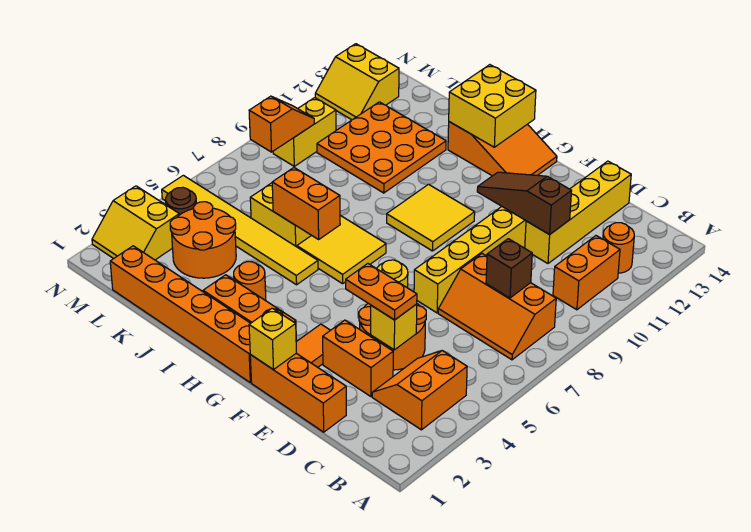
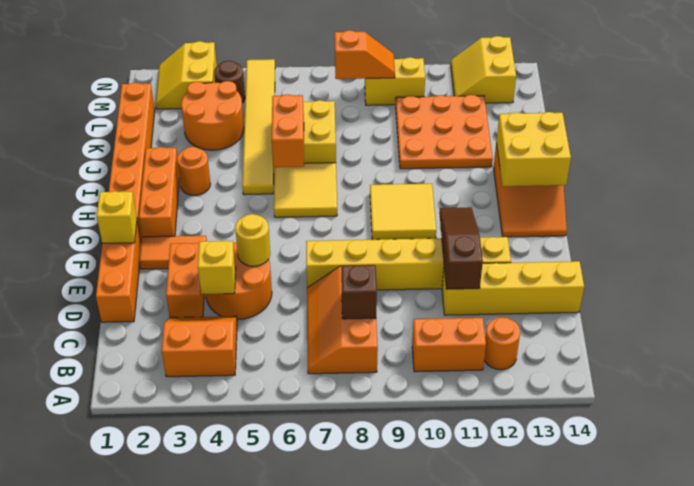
orange plate D4:E4 level 3 -> none

